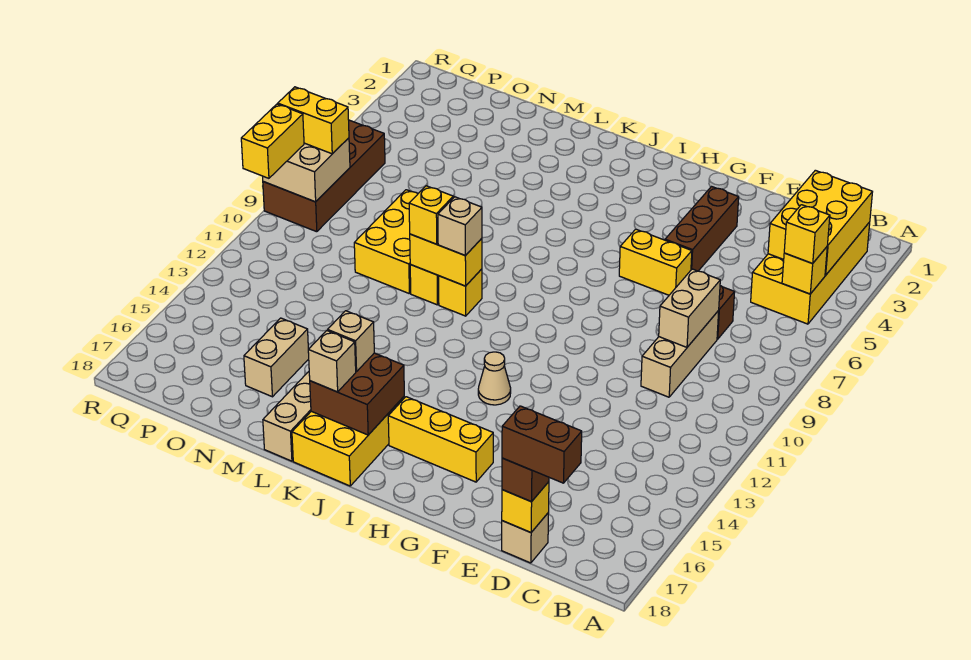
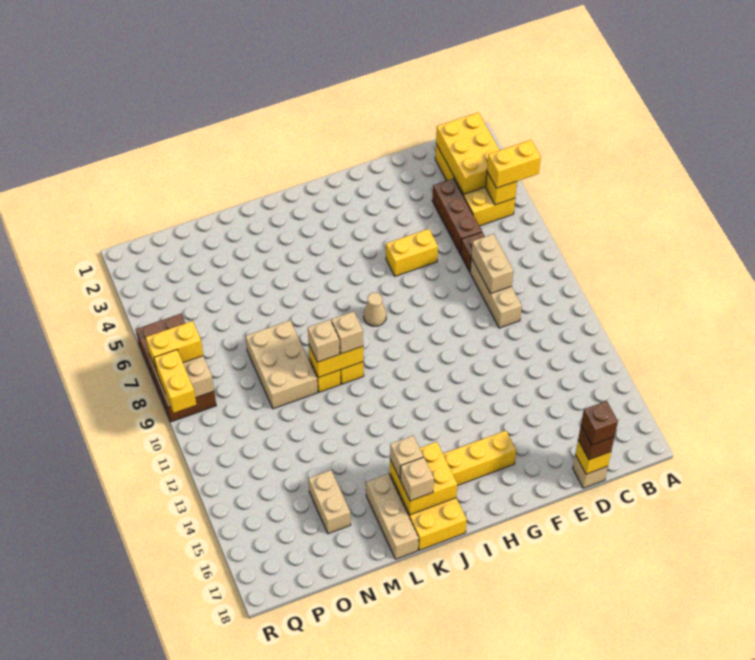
yellow brick B5 level 3 -> yellow brick A5:B5 level 3
brown brick C18:D18 level 4 -> brown brick D18 level 4
brown brick F3:F5 level 1 -> brown brick D4:D6 level 1
tan cone H13 level 1 -> tan cone I8 level 1
brown brick J16:K17 level 2 -> yellow brick J16:K17 level 2
yellow brick L10 level 3 -> tan brick L10 level 3
yellow brick M8:N10 level 1 -> tan brick M8:N10 level 1

